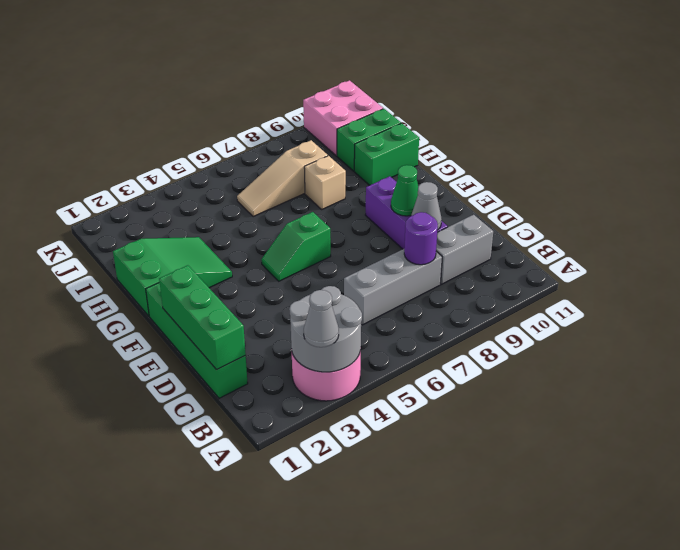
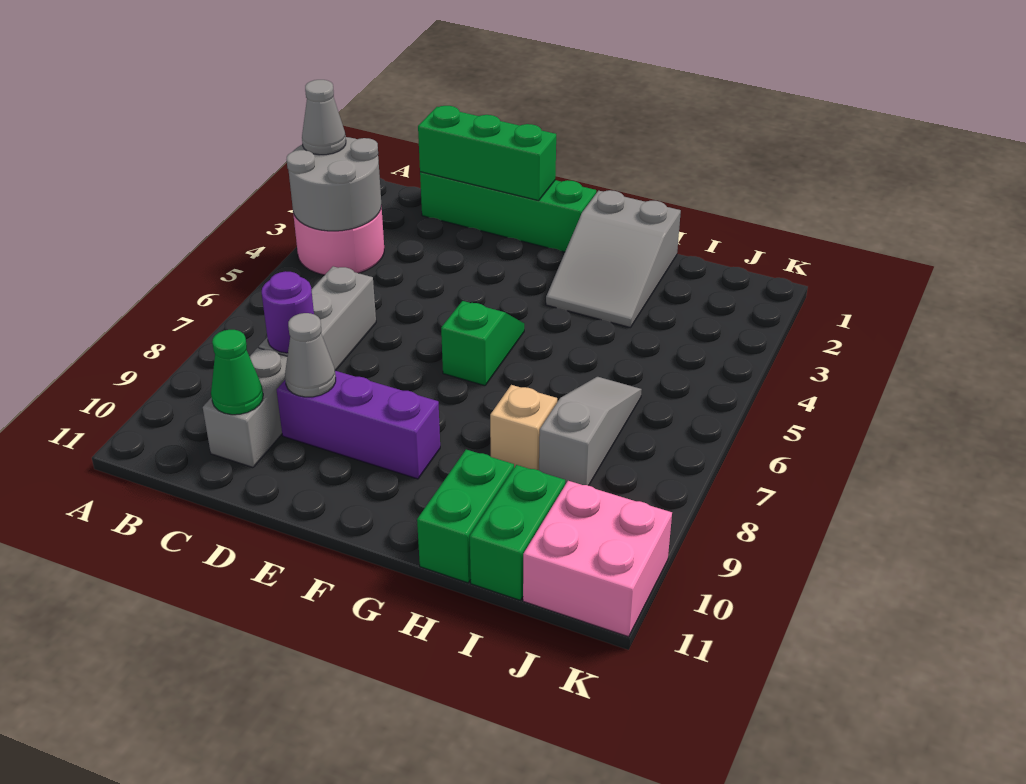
green cone E9 level 2 -> green cone C10 level 2
green slope G1:H3 level 1 top 1 -> grey slope G1:H3 level 1 top 1
tan slope I6:I8 level 1 top 8 -> grey slope I6:I8 level 1 top 8

